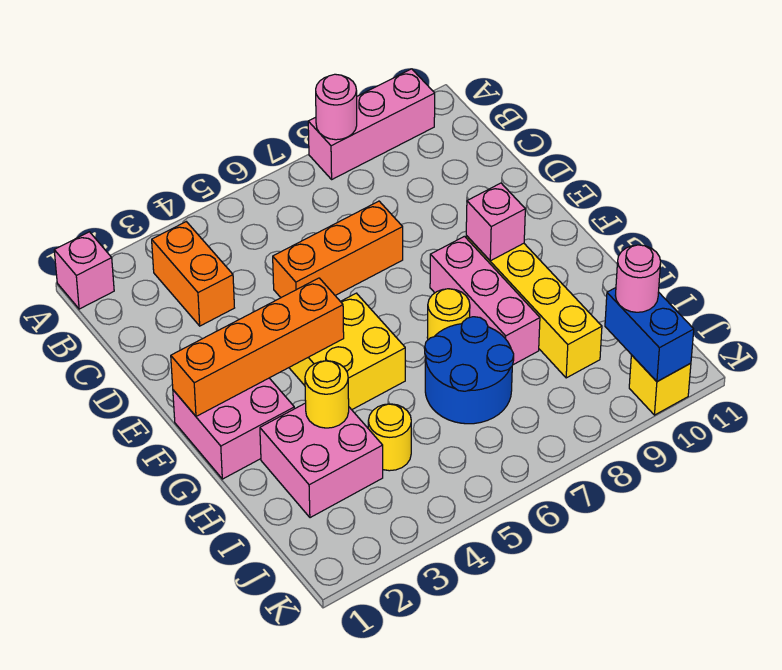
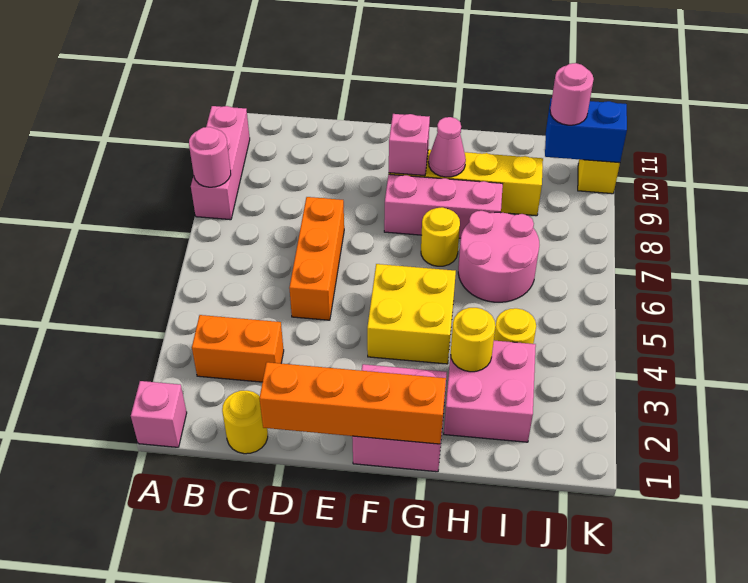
none -> yellow round brick C1 level 1
orange brick F1:F4 level 2 -> orange brick D1:G1 level 2
none -> pink cone G9 level 2
blue round brick H6:I7 level 1 -> pink round brick H6:I7 level 1

